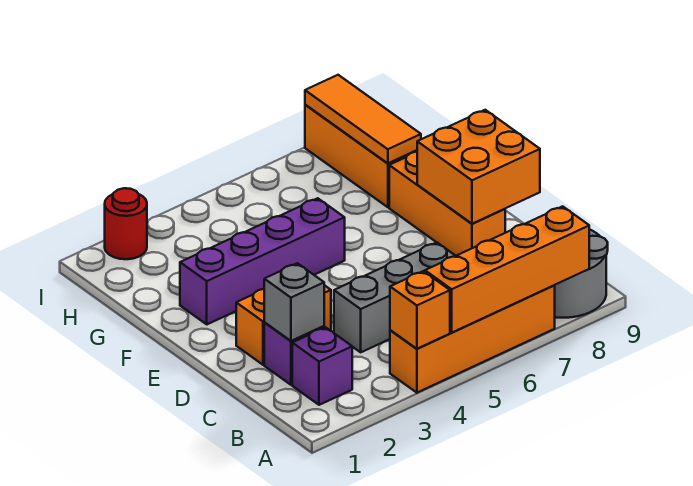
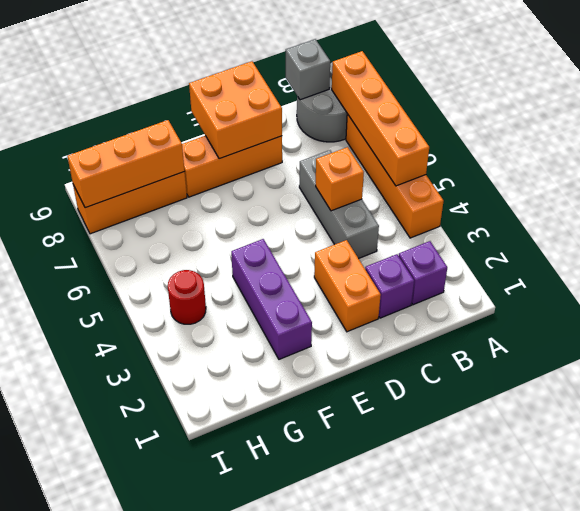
orange brick A4 level 2 -> orange brick C5 level 2
grey brick C2 level 2 -> grey brick B9 level 2
purple brick F2:F5 level 1 -> purple brick F2:F4 level 1
orange tile G8:I8 level 2 -> orange brick G8:I8 level 2
red round brick I2 level 1 -> red round brick H4 level 1

